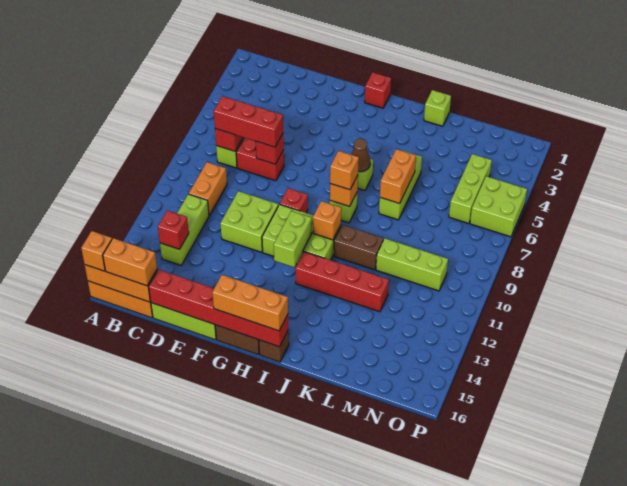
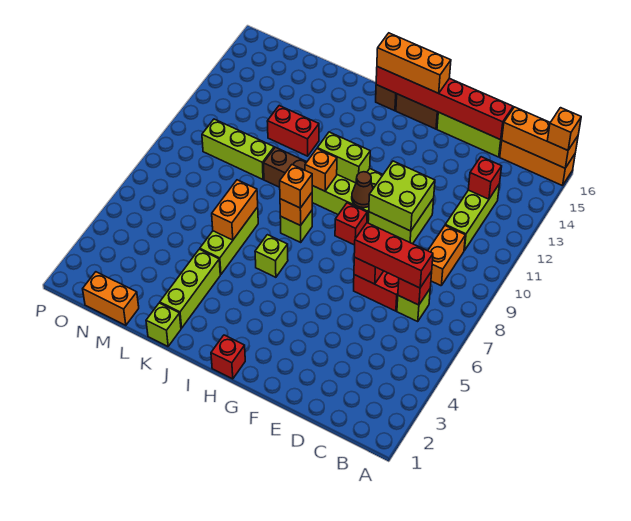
orange brick B16:C16 level 3 -> orange brick M1:N1 level 1
lime brick H11:H12 level 2 -> lime brick H11:I11 level 2
brown cone I6 level 2 -> brown cone G10 level 2
red brick I12:L12 level 1 -> red brick K12:L12 level 1
lime brick N4:N6 level 1 -> lime brick K2:K4 level 1
lime brick O5:P6 level 1 -> lime brick E10:F11 level 2

